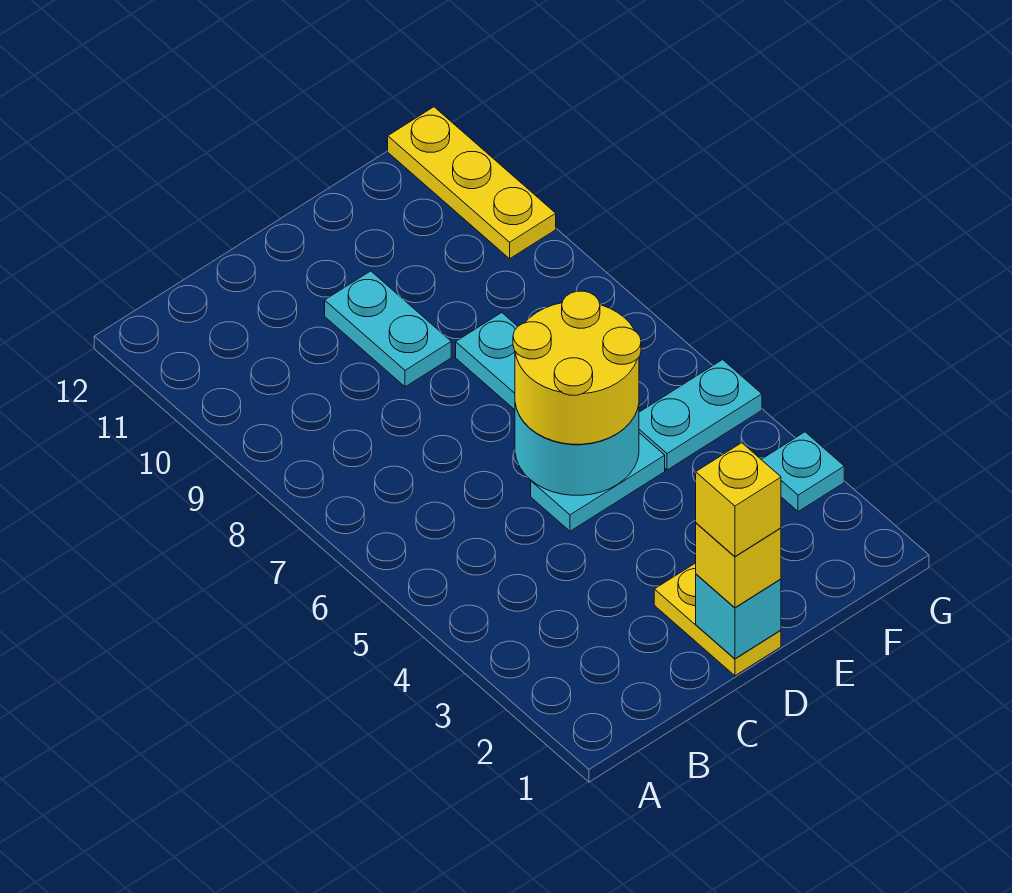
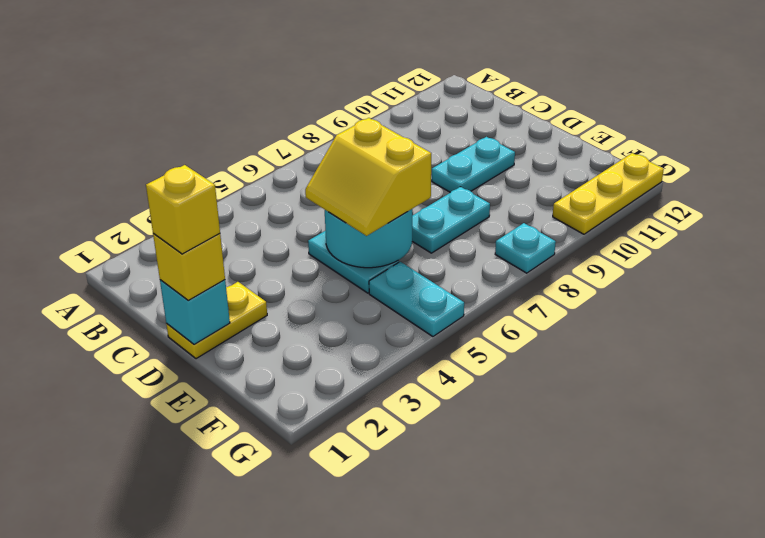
yellow round brick D5:E6 level 3 -> yellow slope D5:E6 level 3 top 6
cyan plate G3 level 1 -> cyan plate G8 level 1

